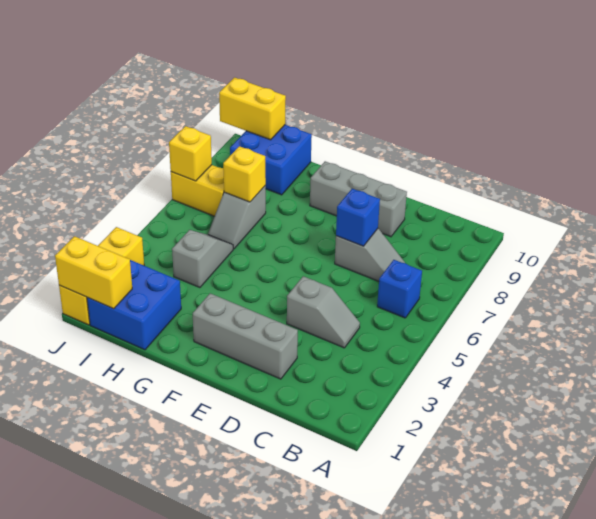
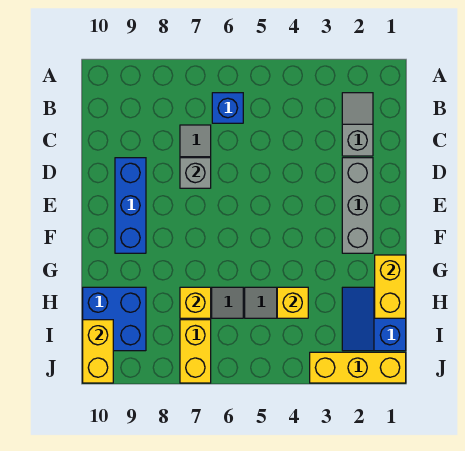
grey slope C4:D4 level 1 top D -> grey slope B2:C2 level 1 top C
blue brick D7 level 2 -> grey brick D7 level 2
grey brick D9:F9 level 1 -> blue brick D9:F9 level 1
blue brick H1:I2 level 1 -> blue slope H1:I2 level 1 top 1
yellow brick I1:J1 level 2 -> yellow brick G1:H1 level 2
yellow brick J7 level 2 -> yellow brick H4 level 2

